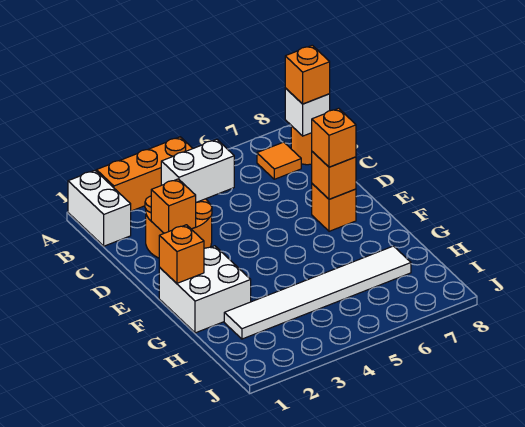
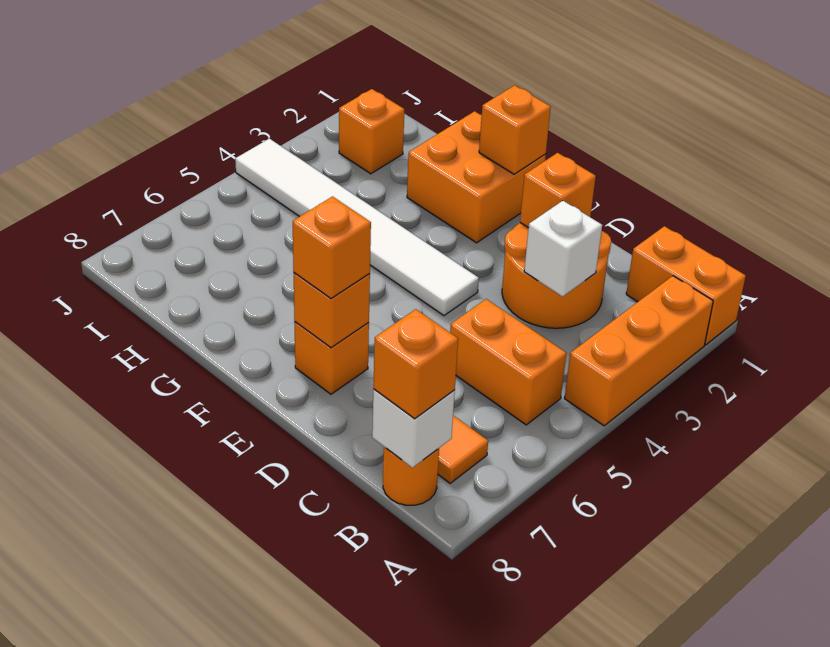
white brick A1:B1 level 1 -> orange brick A1:B1 level 1
none -> orange brick B5:C5 level 1
white brick C3:C4 level 2 -> white brick C3 level 2
white brick F1:G2 level 1 -> orange brick F1:G2 level 1
white tile H2:H7 level 1 -> white tile E4:J4 level 1
none -> orange brick I2 level 1

